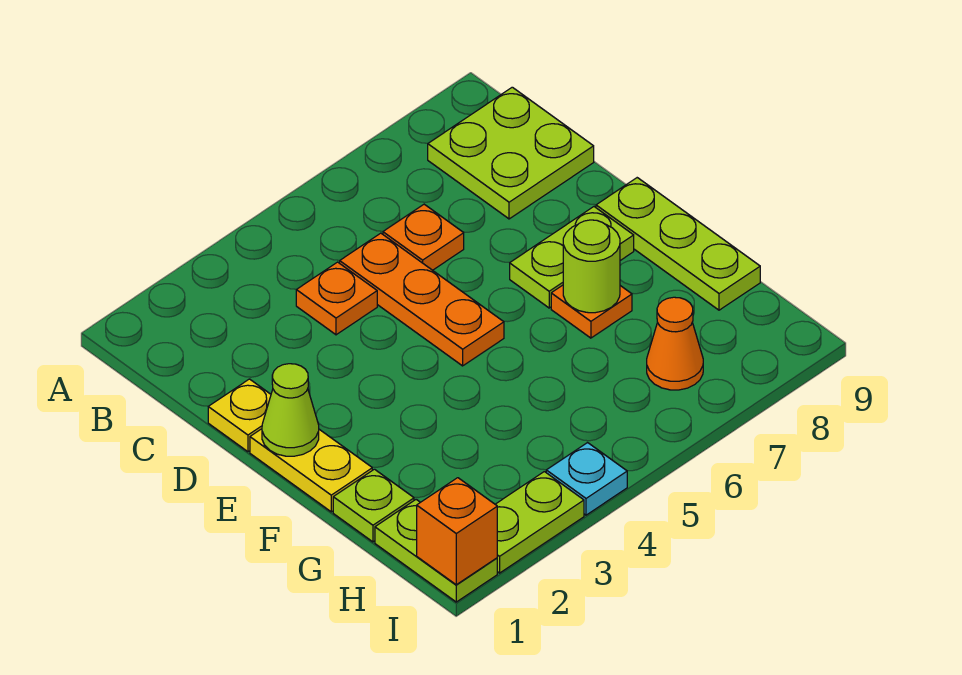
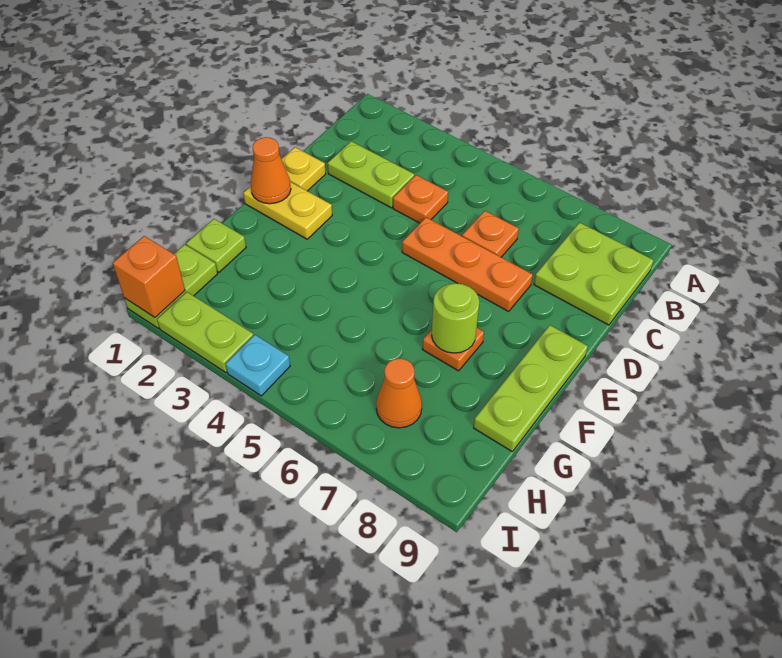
orange plate C5:E5 level 1 -> orange plate D5:D7 level 1
yellow plate E1:F1 level 1 -> yellow plate E1:E2 level 1
lime cone E1 level 2 -> orange cone E1 level 2
lime plate E7:E8 level 1 -> lime plate C2:C3 level 1

